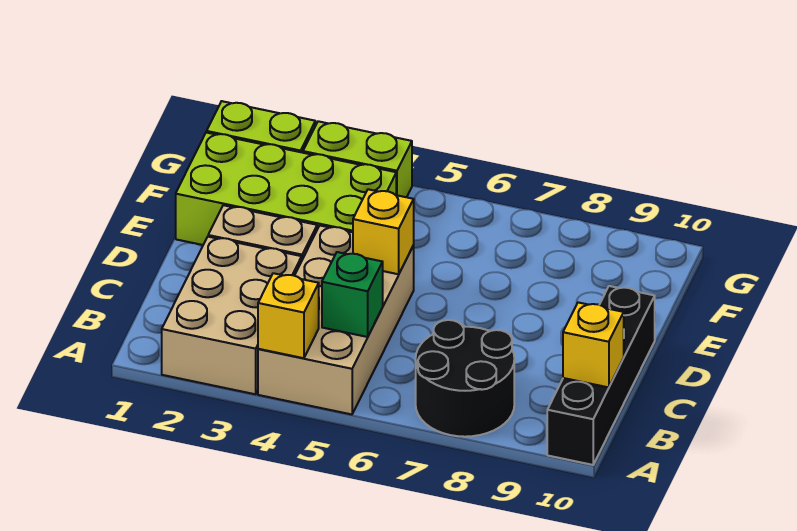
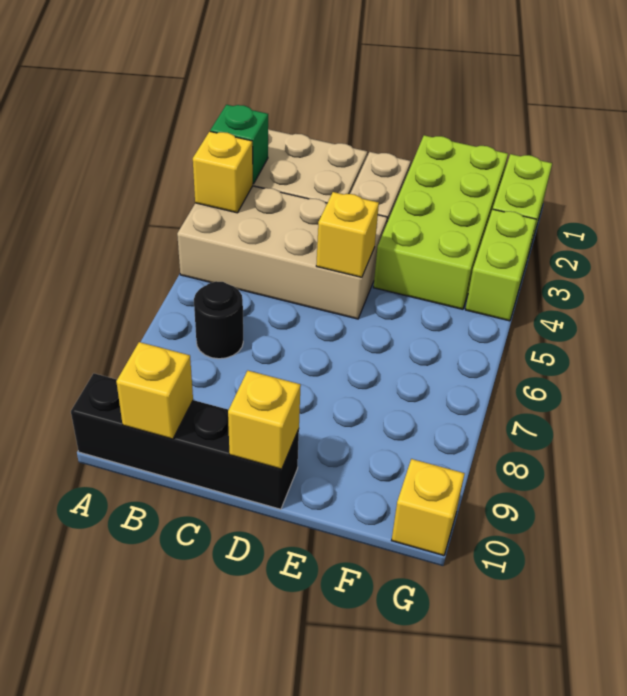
black round brick A7:B8 level 1 -> black round brick B7 level 1
green brick B5 level 2 -> green brick A3 level 2
none -> yellow brick D10 level 2
none -> yellow brick G10 level 1

